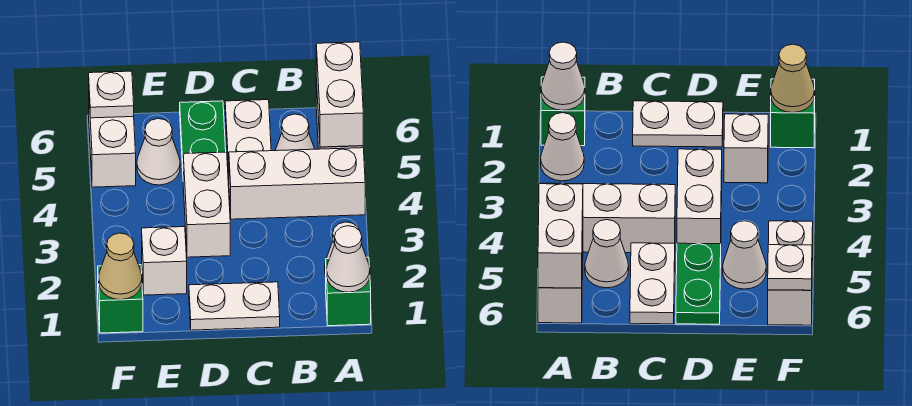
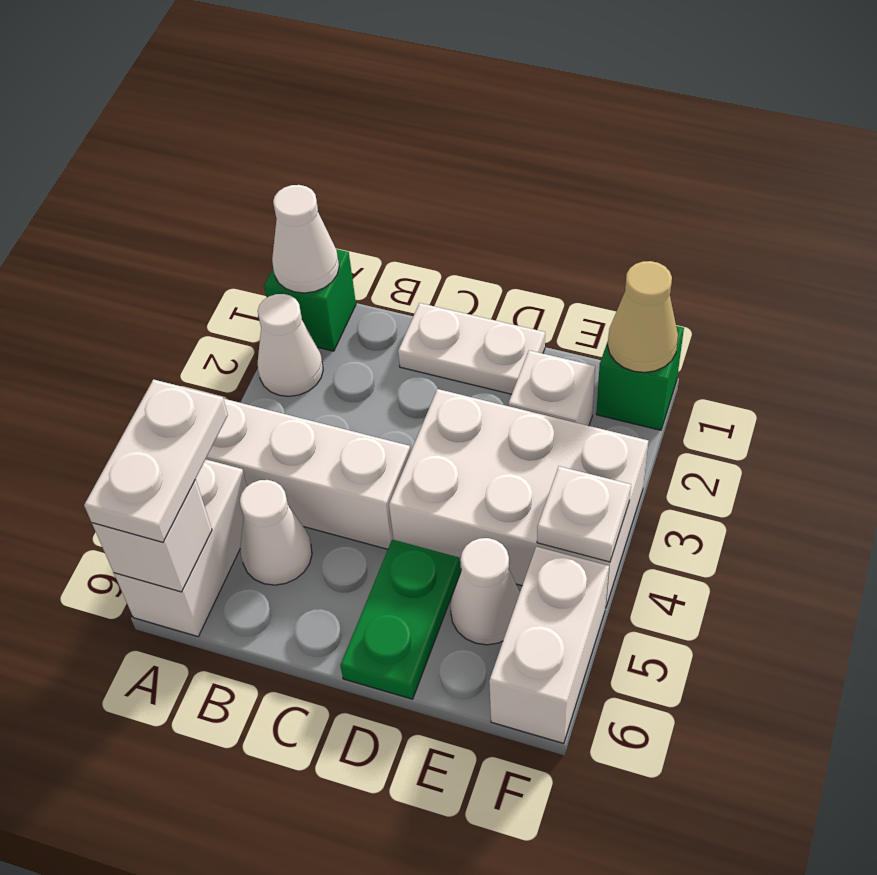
white brick A5:A6 level 2 -> white brick A6 level 2
white plate C5:C6 level 1 -> white plate A5:A6 level 3
white brick D3:D4 level 1 -> white brick D3:F4 level 1
white plate F6 level 2 -> white plate F4 level 2

